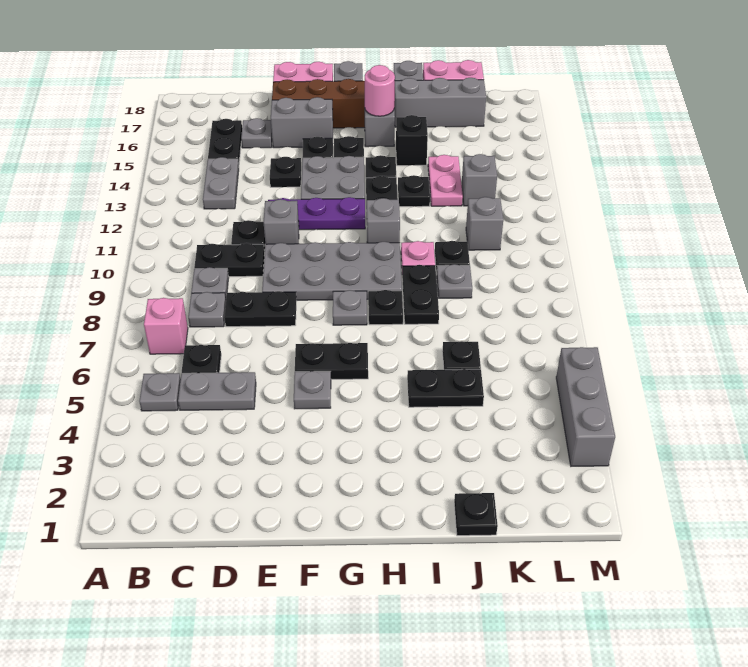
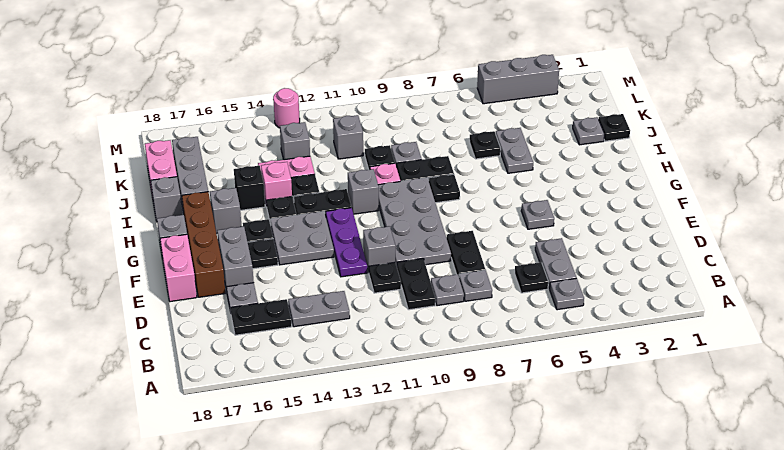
pink brick B7 level 1 -> pink brick I14 level 1
black plate E14 level 1 -> none
black plate F6:G6 level 1 -> none
grey plate G8 level 1 -> grey plate J2 level 1
pink round brick H16 level 2 -> pink round brick M13 level 1
black plate I5:J5 level 1 -> grey plate I5:J5 level 1

